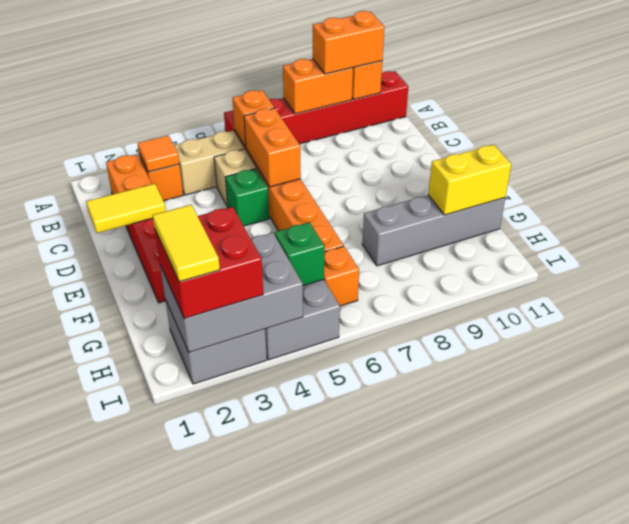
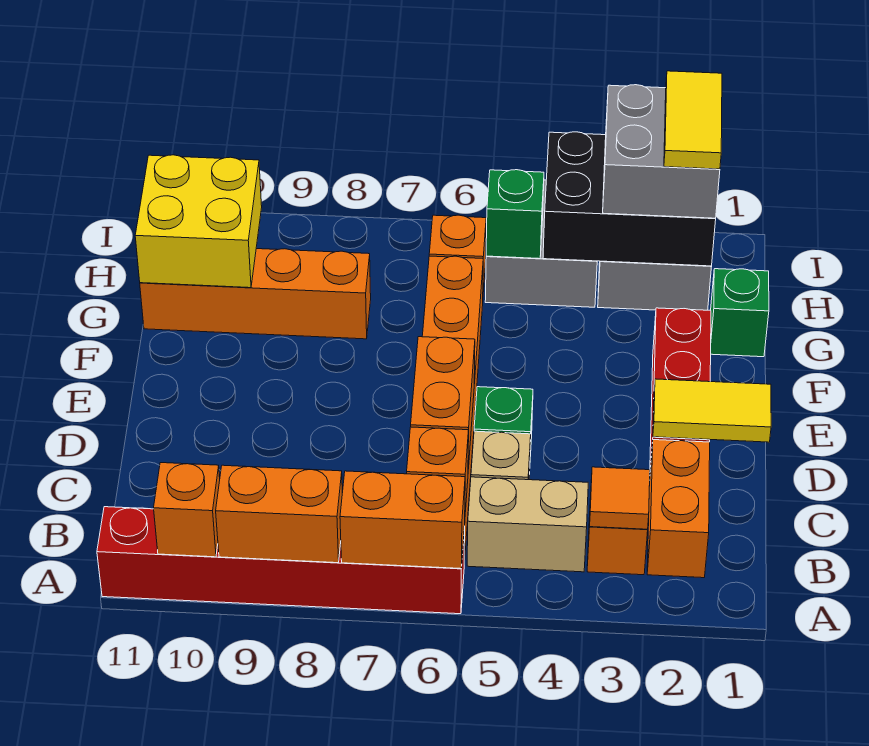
orange brick A9:A10 level 3 -> orange brick A6:A7 level 2
none -> green brick G1 level 1
grey brick G8:G11 level 1 -> orange brick G8:G11 level 1
yellow brick G10:G11 level 2 -> yellow brick G10:H11 level 2
grey brick H2:I4 level 2 -> black brick H2:I4 level 2
red brick H2:I3 level 3 -> grey brick H2:I3 level 3

